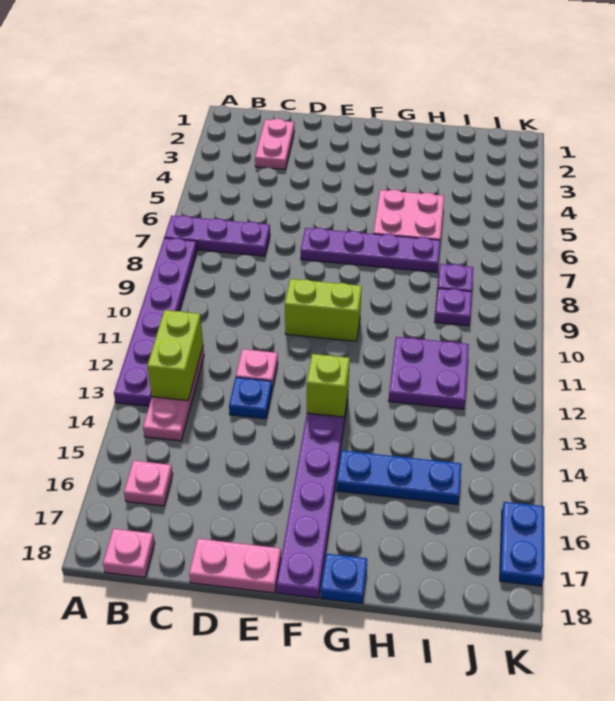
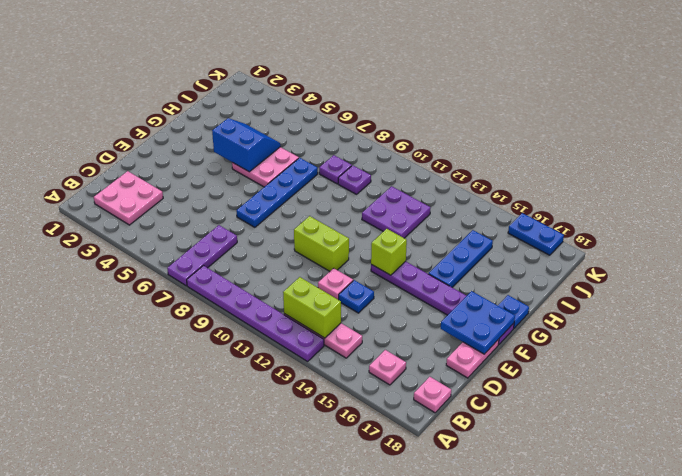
pink plate C2:C3 level 1 -> pink plate B2:C3 level 1
purple plate E7:H7 level 1 -> blue plate E7:H7 level 1
lime brick E10:F10 level 1 -> lime brick E10:E11 level 1
none -> blue plate E17:F18 level 2
none -> blue slope G4:H5 level 2 top G

